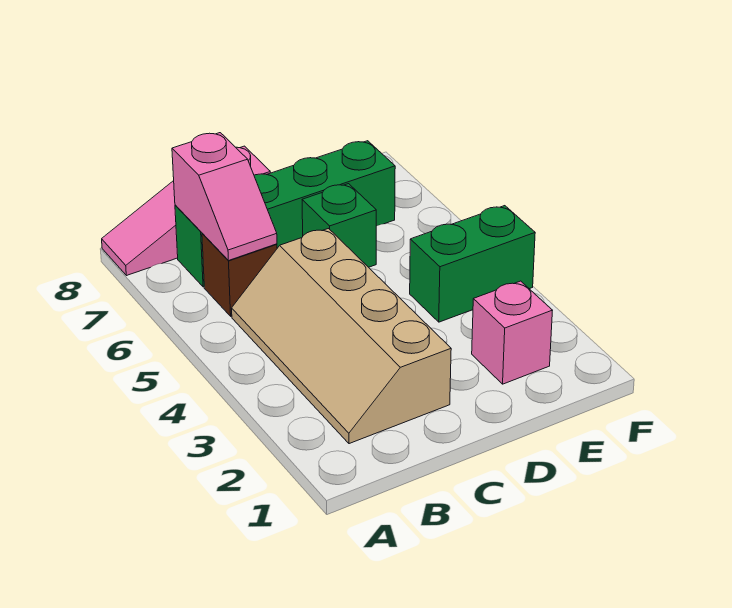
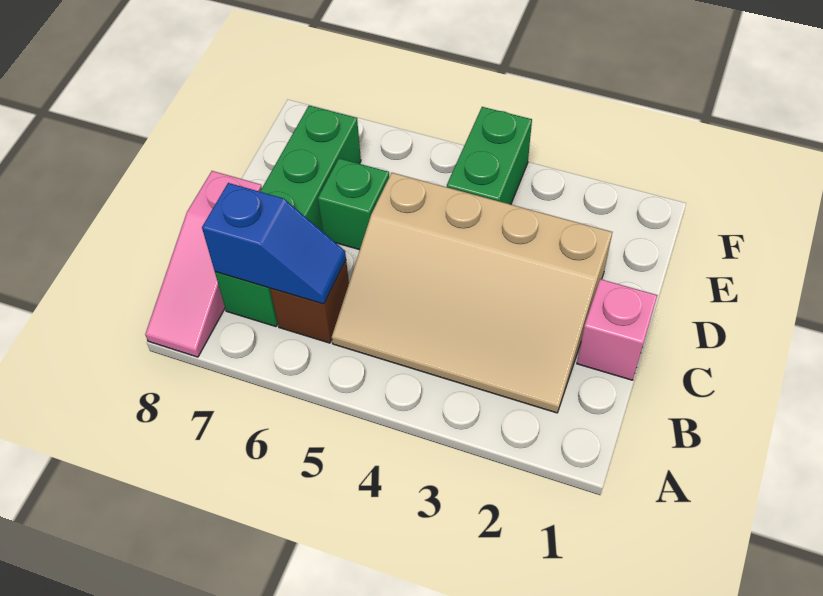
tan slope B2:C5 level 1 top C -> tan slope B2:D5 level 1 top D
pink slope B6:B7 level 2 top 7 -> blue slope B6:B7 level 2 top 7
pink brick E2 level 1 -> pink brick C1 level 1

